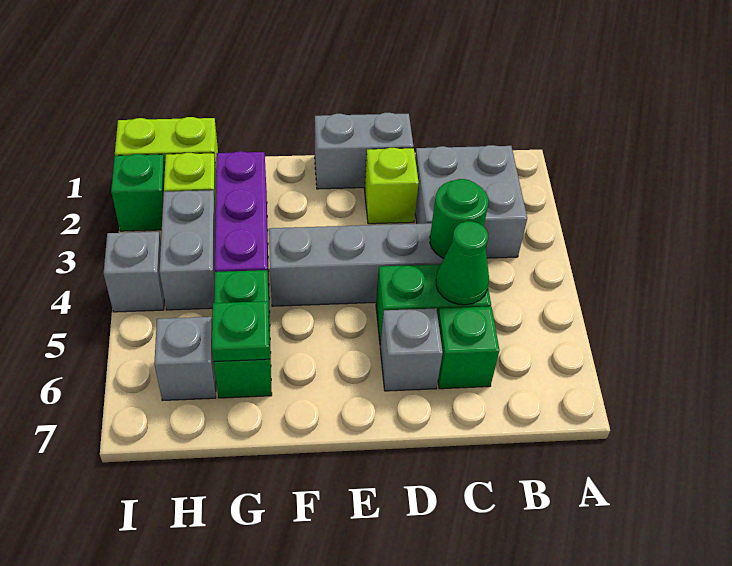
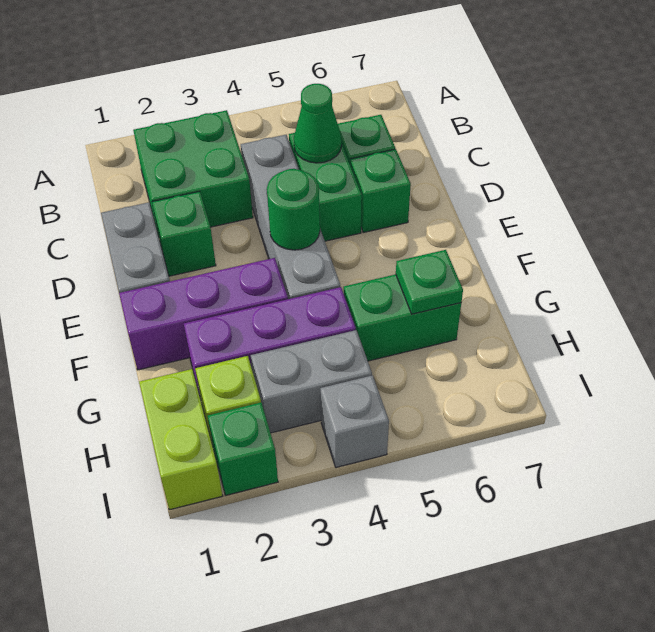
grey brick B2:C3 level 1 -> green brick B2:C3 level 1
green round brick C4 level 2 -> green round brick E4 level 2
lime brick D2 level 1 -> green brick D2 level 1
grey brick D6 level 1 -> green brick D6 level 1
none -> purple brick F1:F3 level 1
grey brick H6 level 1 -> none

